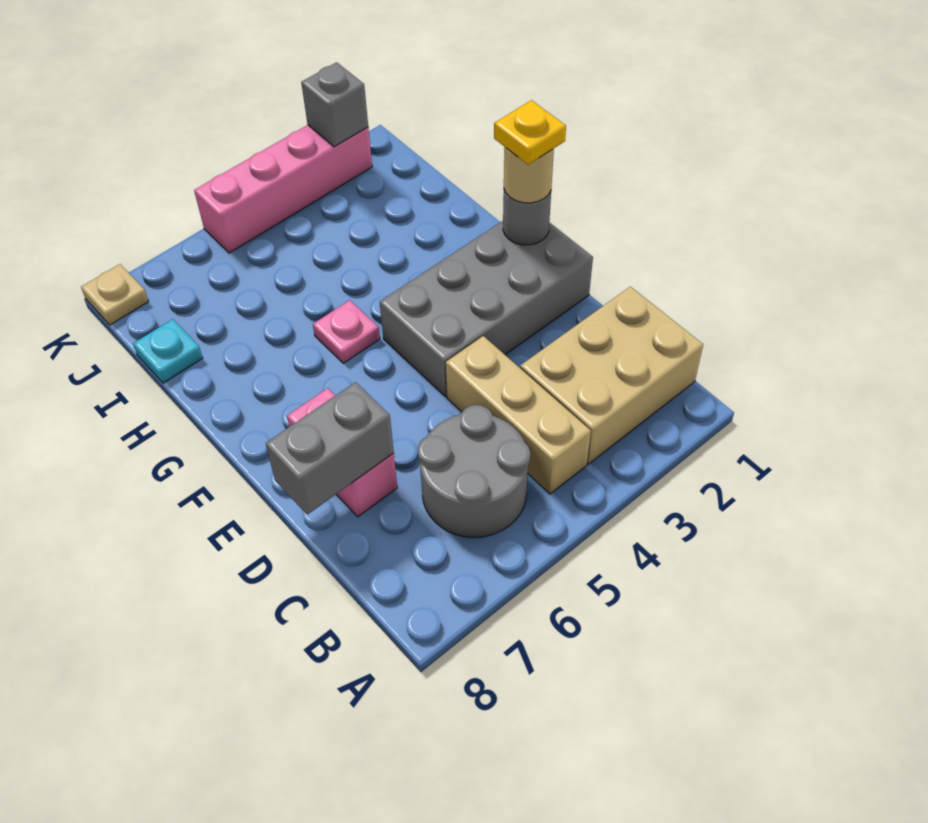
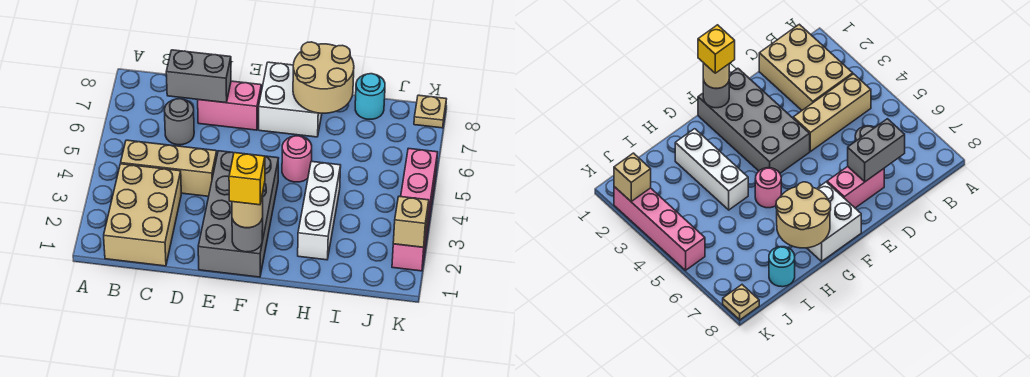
grey round brick B5:C6 level 1 -> grey round brick C6 level 1
grey brick D7:D8 level 2 -> grey brick C7:D7 level 2
yellow plate F1 level 4 -> yellow brick F1 level 4
none -> white brick F7:G8 level 1
pink plate G5 level 1 -> pink round brick G5 level 1
none -> tan round brick G7:H8 level 2
none -> white brick H2:H4 level 1
cyan plate I8 level 1 -> cyan round brick I8 level 1
grey brick K2 level 2 -> tan brick K2 level 2

